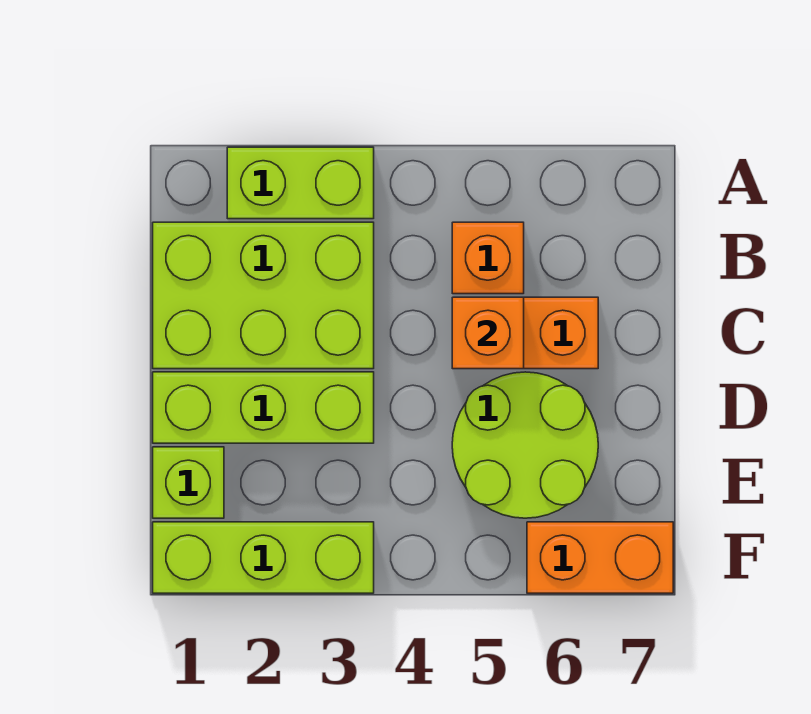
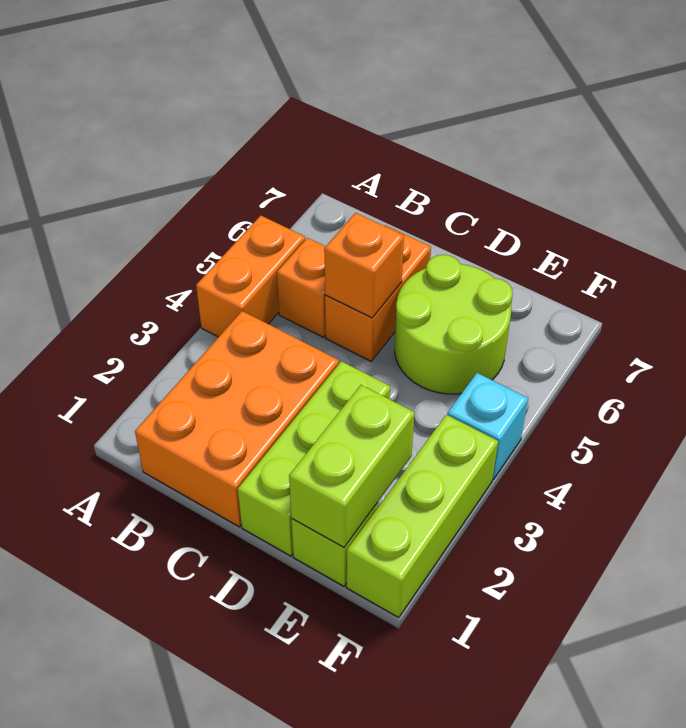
lime brick A2:A3 level 1 -> lime brick E1:E2 level 2
lime brick B1:C3 level 1 -> orange brick B1:C3 level 1
none -> cyan brick F4 level 1
orange brick F6:F7 level 1 -> orange brick A4:A5 level 1

